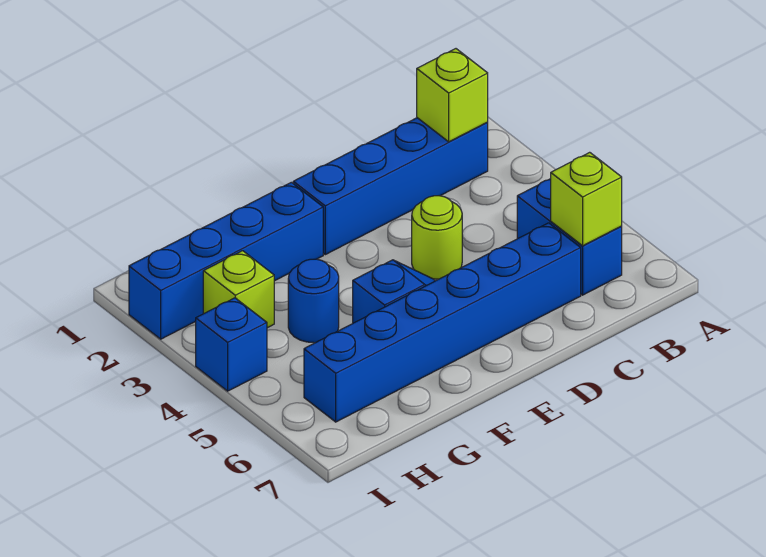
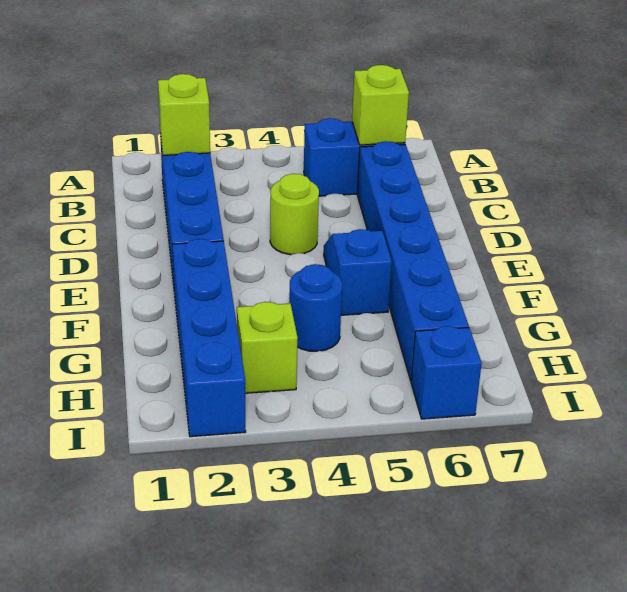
blue brick I4 level 1 -> blue brick I6 level 1

